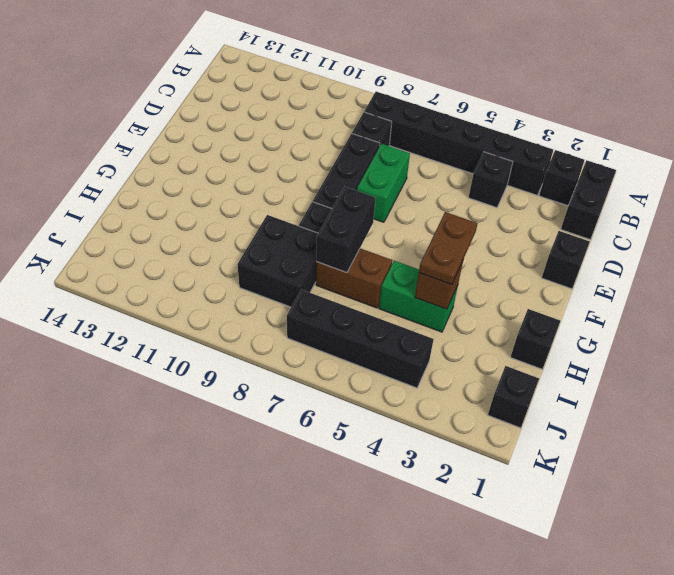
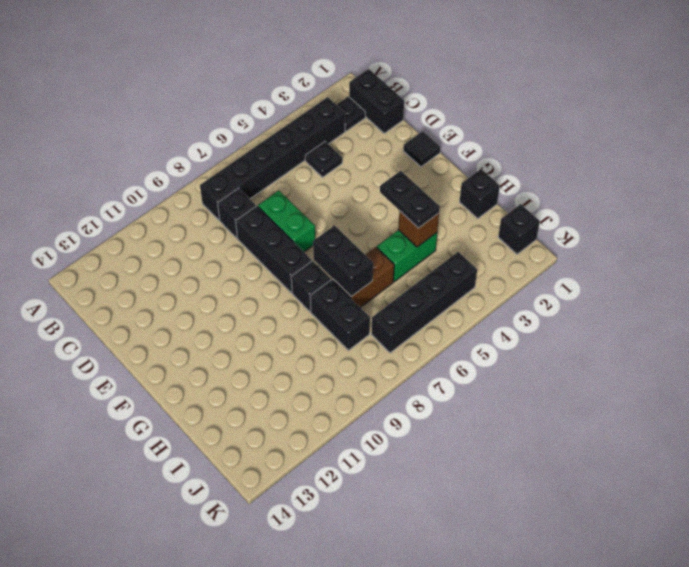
black brick B2 level 1 -> black plate B2 level 1
black brick C4 level 1 -> black plate C4 level 1
black brick E1 level 1 -> black tile E1 level 1
brown plate G4:H4 level 3 -> black plate G4:H4 level 3
black brick H8:I9 level 1 -> black brick H8:I8 level 1

